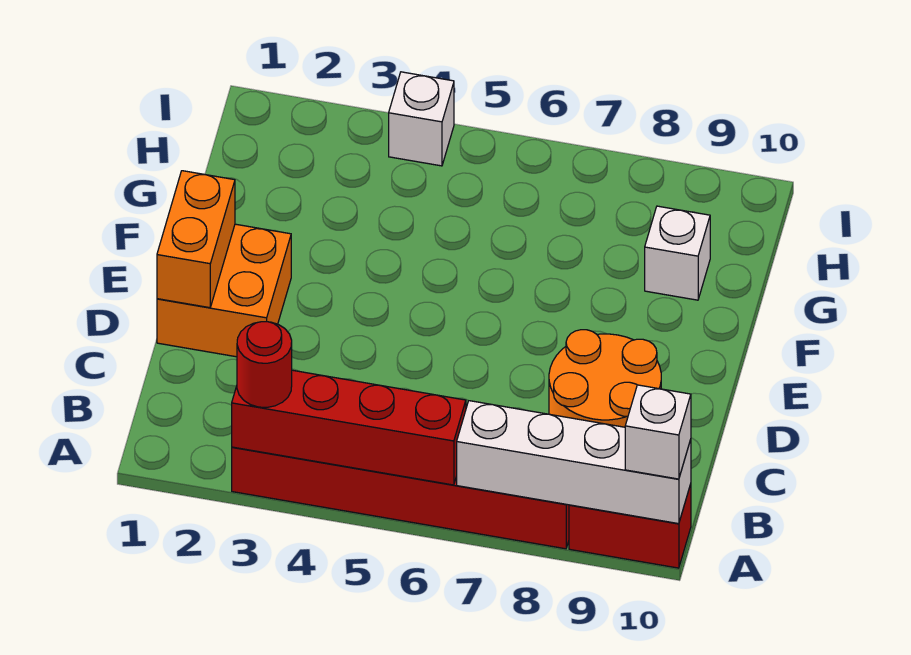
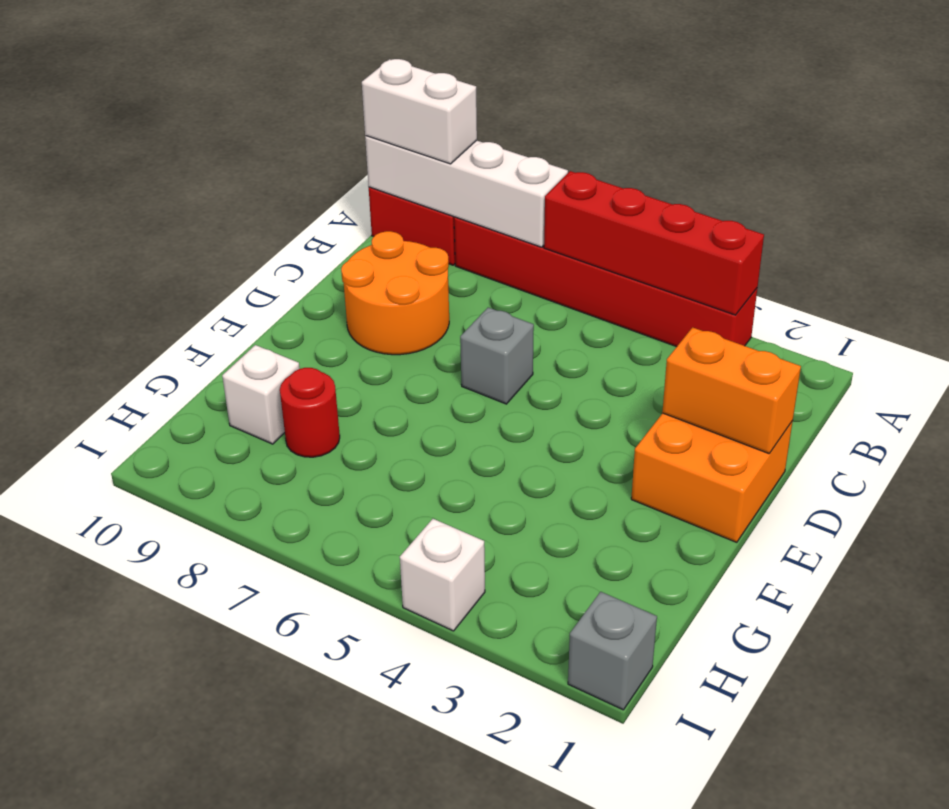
red round brick A3 level 3 -> red round brick G8 level 1
white brick A10 level 3 -> white brick A9:A10 level 3
orange brick D1:E1 level 2 -> orange brick D1:D2 level 2
none -> grey brick D6 level 1
none -> grey brick I1 level 1

